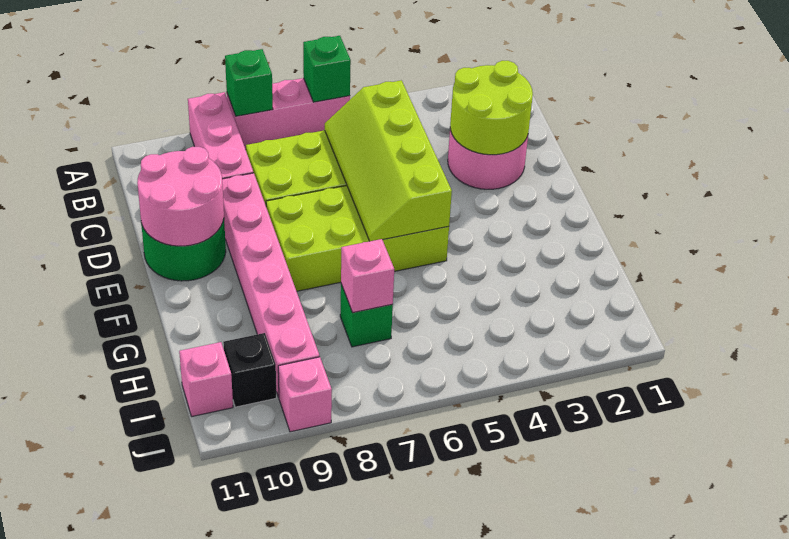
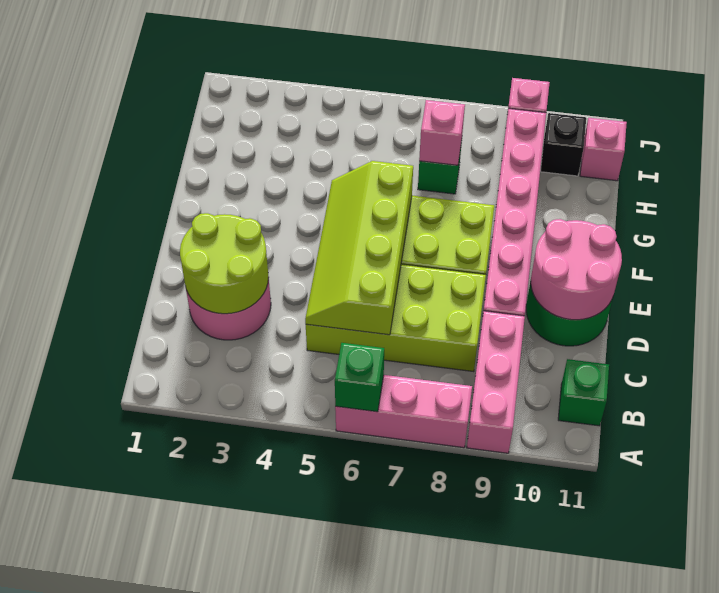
green brick A8 level 2 -> green brick B11 level 1
lime slope C5:F6 level 2 top 5 -> lime slope C5:F6 level 2 top 6

